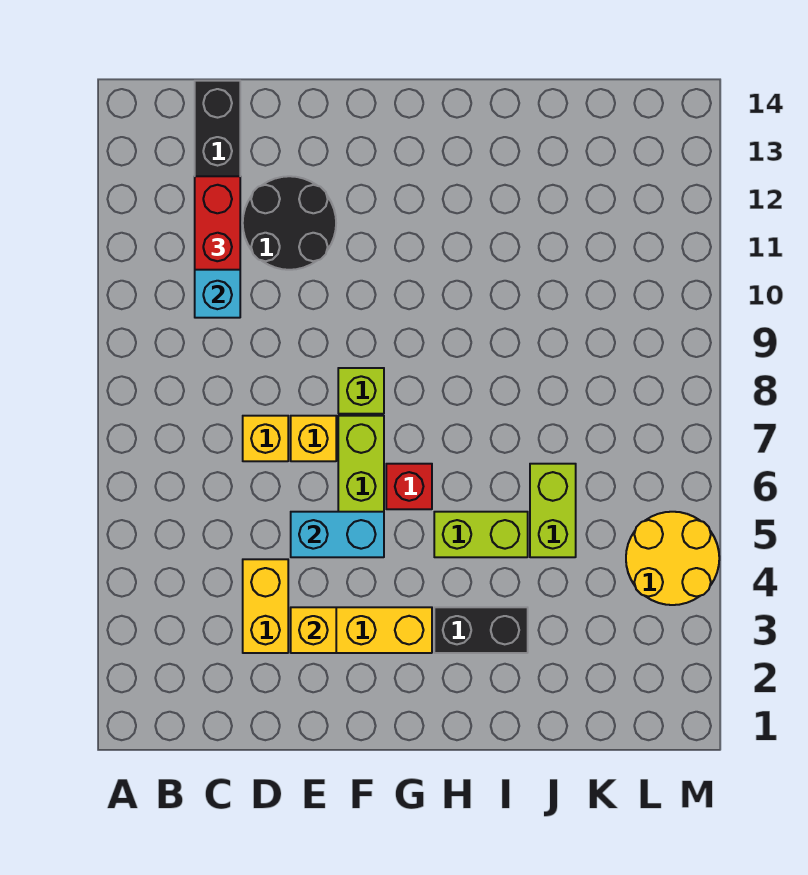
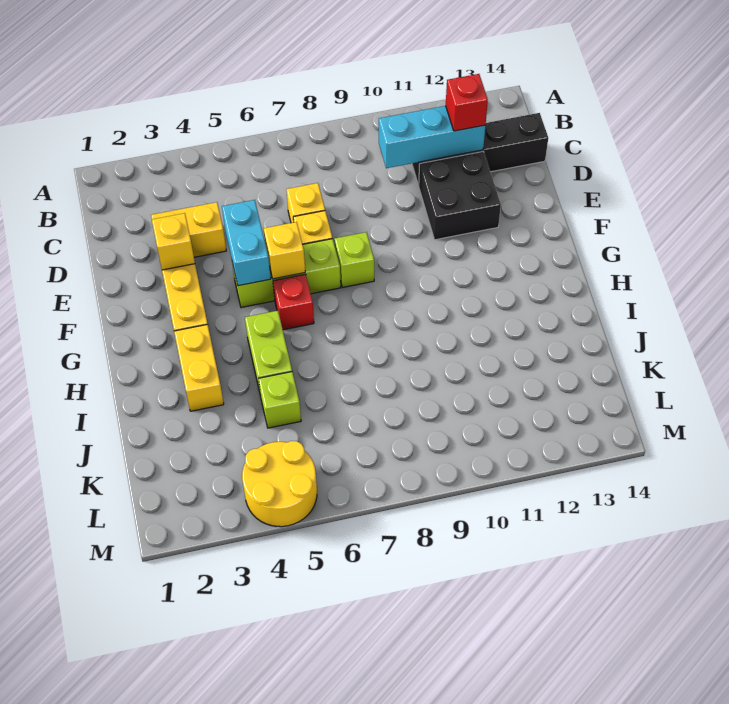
red brick C11:C12 level 3 -> red brick C12 level 3
black round brick D11:E12 level 1 -> black brick D11:E12 level 1
none -> yellow brick F6 level 2
black brick H3:I3 level 1 -> yellow brick H3:I3 level 1
lime brick J5:J6 level 1 -> lime brick J5 level 1

